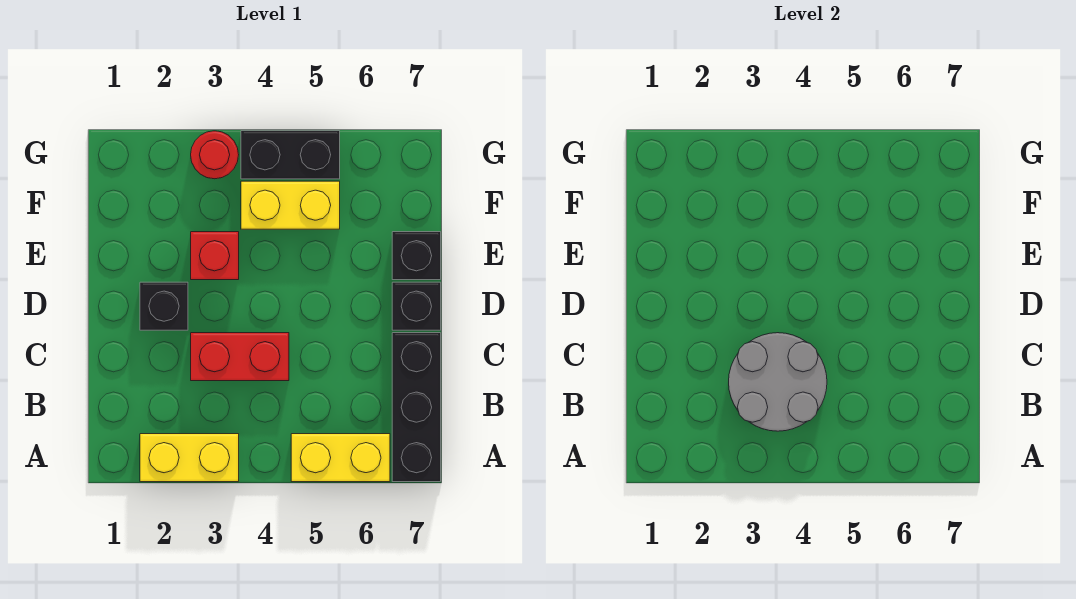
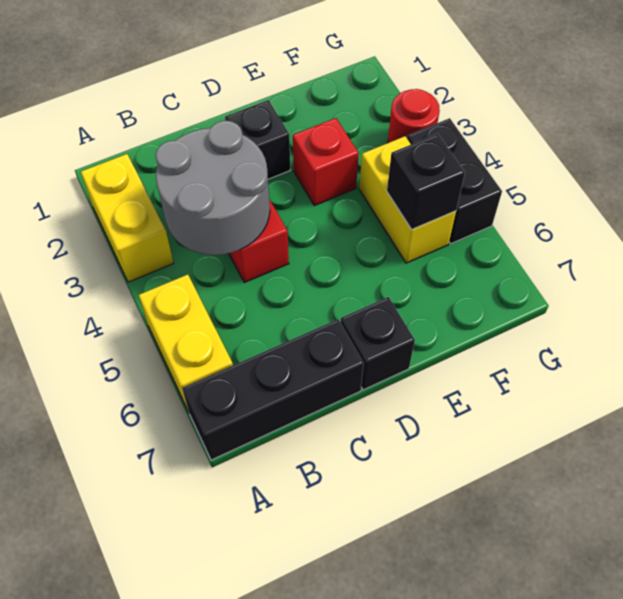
black brick E7 level 1 -> black brick F5 level 2

